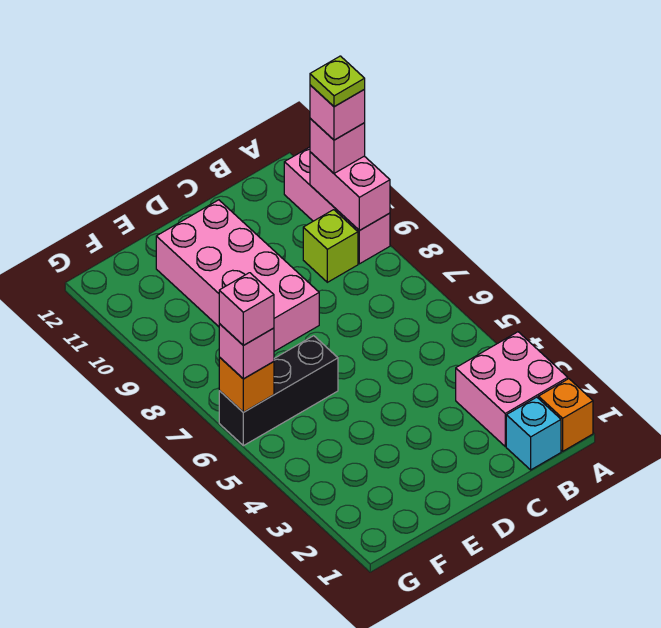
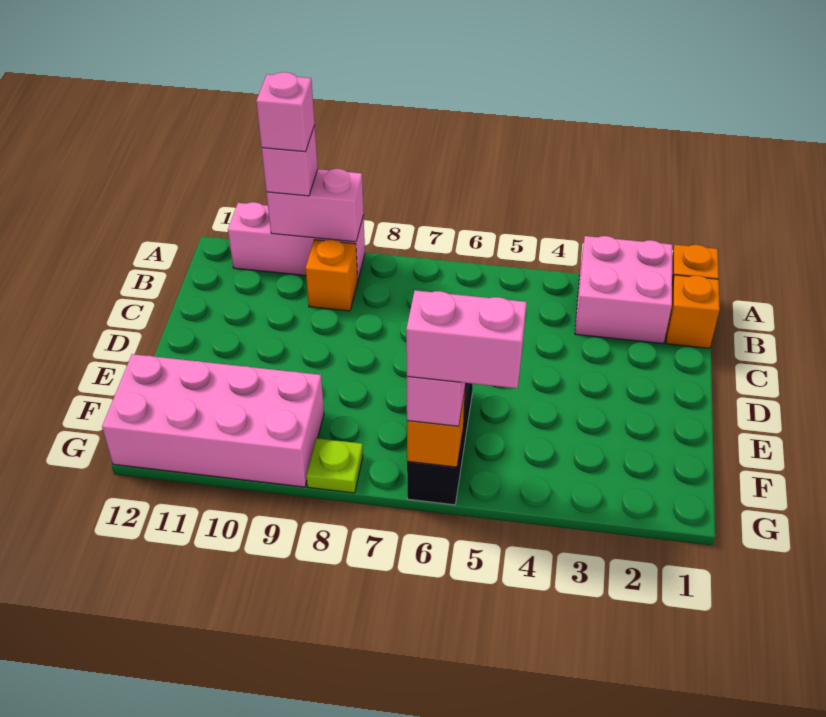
lime plate A10 level 5 -> lime plate G8 level 1
cyan brick B1 level 1 -> orange brick B1 level 1
lime brick B9 level 1 -> orange brick B9 level 1
pink brick D8:E11 level 1 -> pink brick F9:G12 level 1
pink brick G6 level 4 -> pink brick G5:G6 level 4

